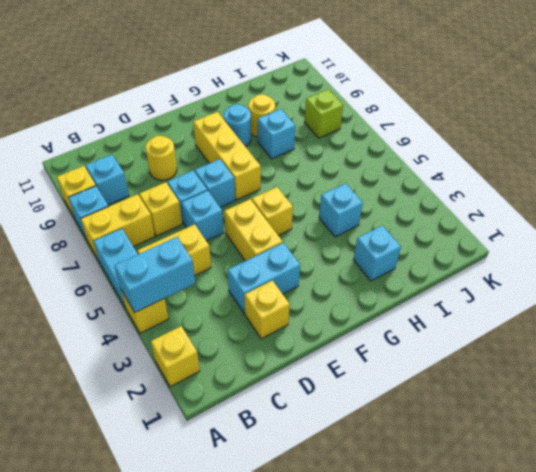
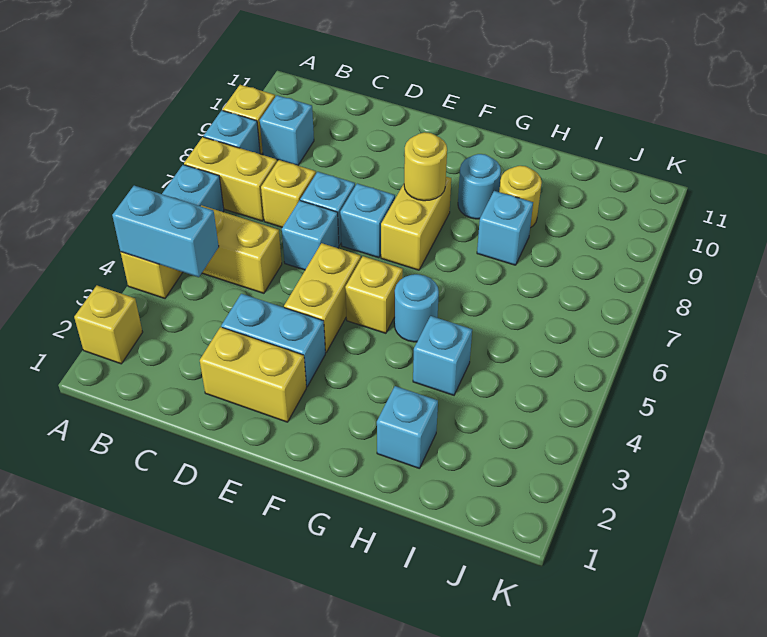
yellow brick D2 level 1 -> yellow brick D2:E2 level 1
yellow round brick D9 level 1 -> yellow round brick F8 level 2
yellow brick F7:F9 level 1 -> yellow brick F7:F8 level 1
none -> cyan round brick G5 level 1
lime brick J8 level 1 -> none

